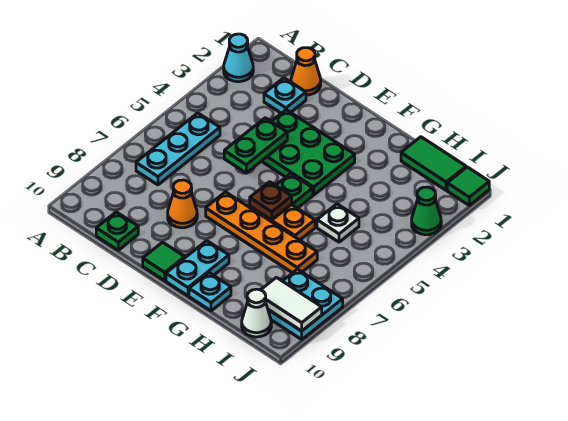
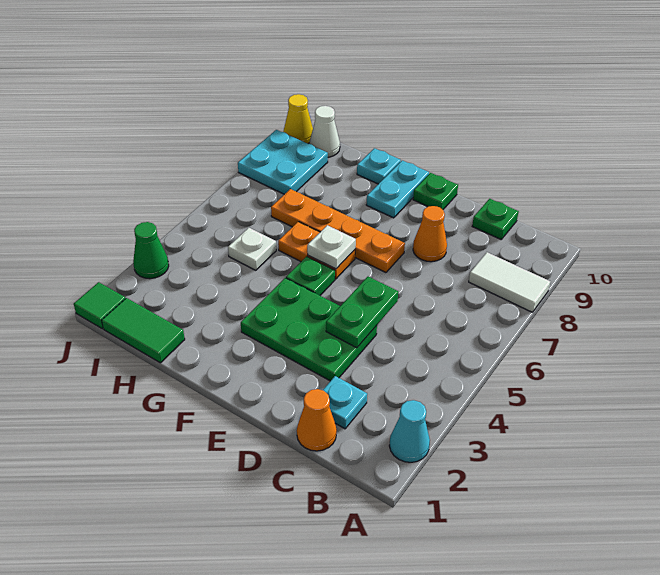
cyan plate B5:B7 level 1 -> none
green tile E10 level 1 -> green plate E10 level 1
brown plate F6 level 2 -> white plate F6 level 2
white tile I9:J9 level 2 -> white tile A8:B8 level 1
none -> yellow cone J10 level 1

